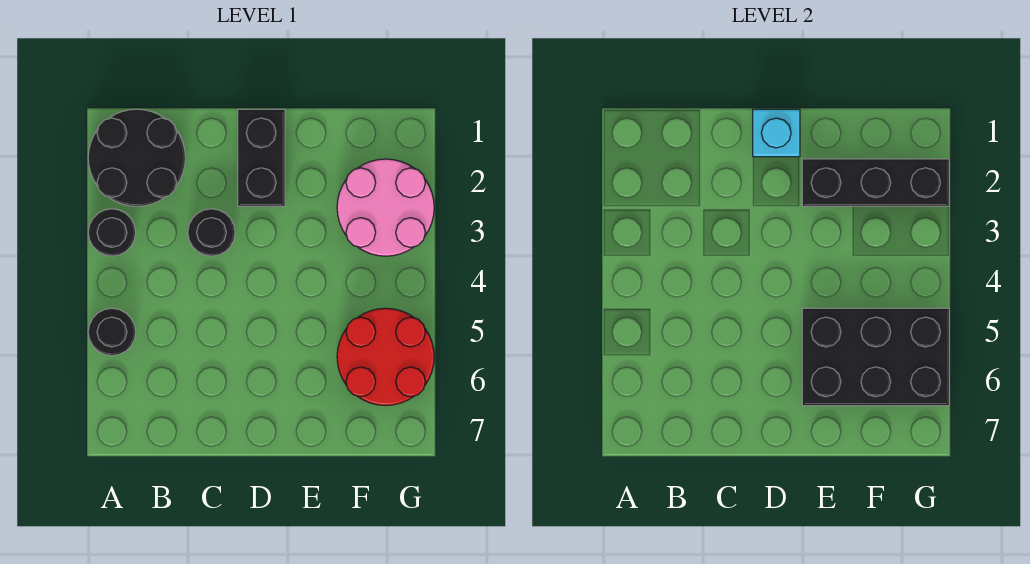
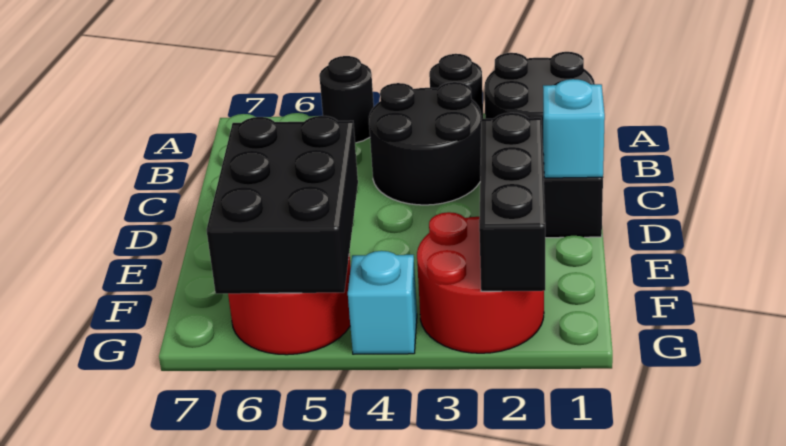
black round brick C3 level 1 -> black round brick B3:C4 level 1
pink round brick F2:G3 level 1 -> red round brick F2:G3 level 1
none -> cyan brick G4 level 1

